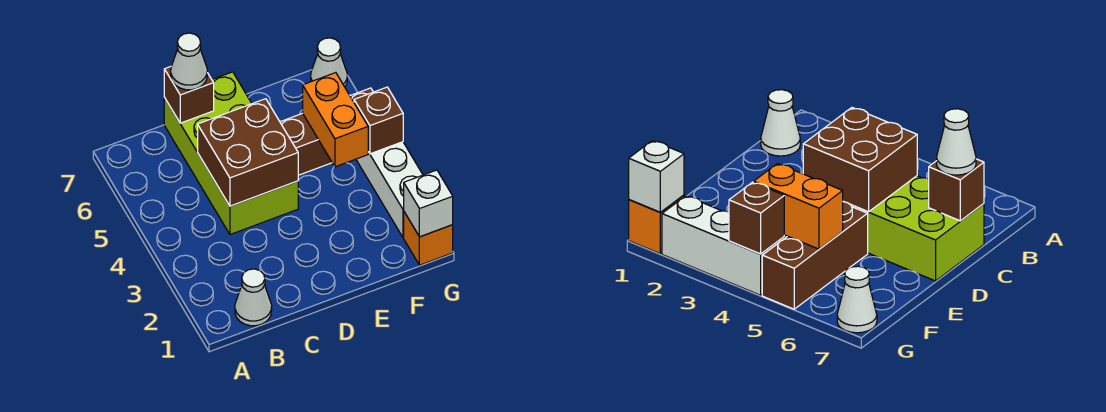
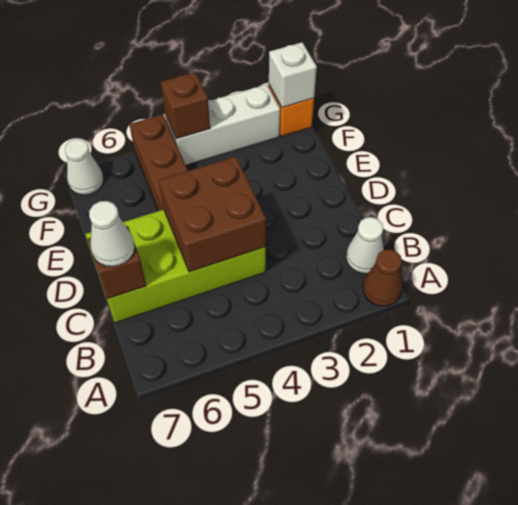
none -> brown cone A1 level 1
orange brick F4:F5 level 2 -> none

